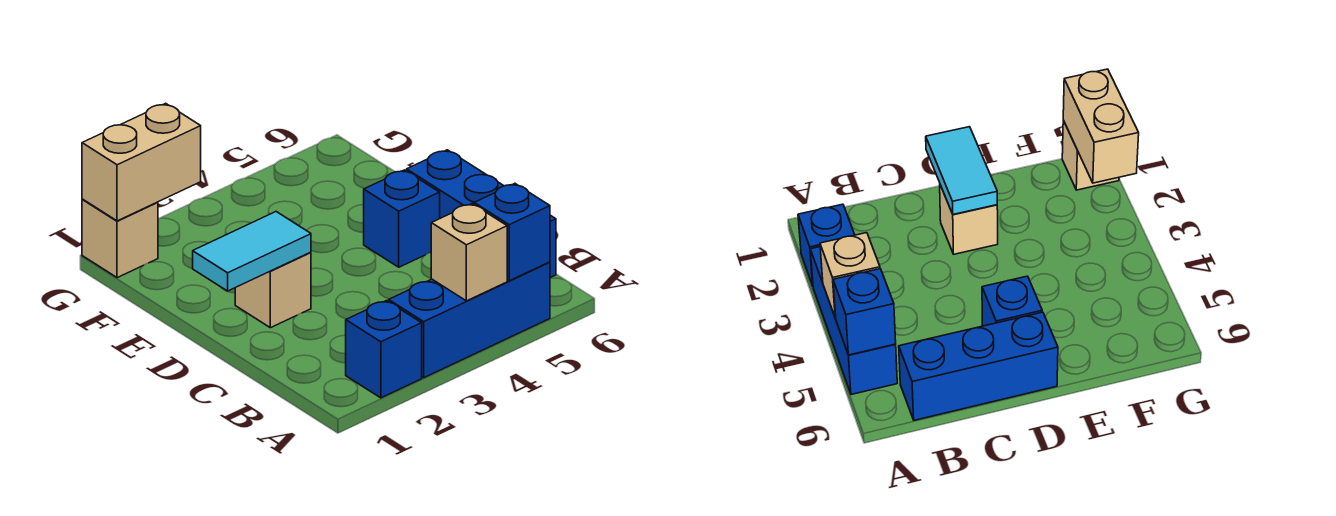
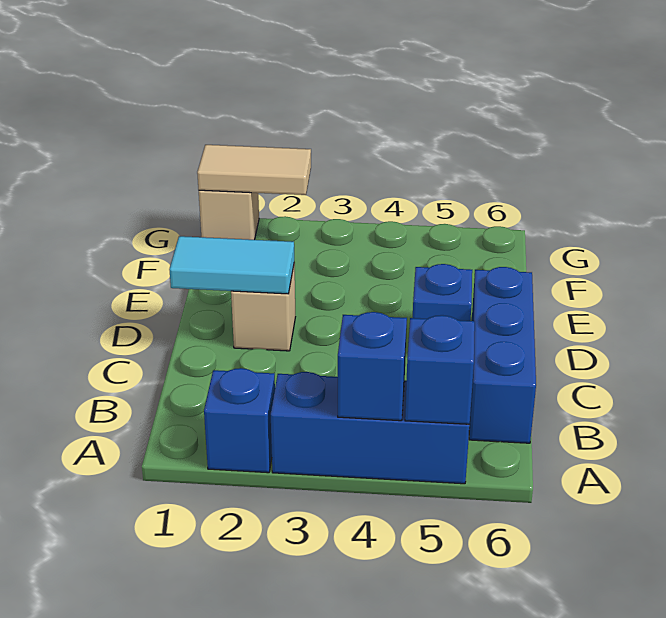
tan brick A4 level 2 -> blue brick A4 level 2
tan brick G1:G2 level 2 -> tan tile G1:G2 level 2

